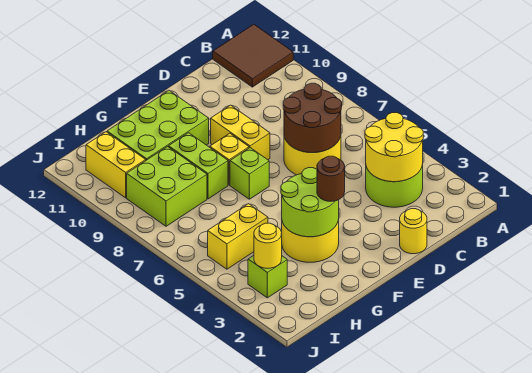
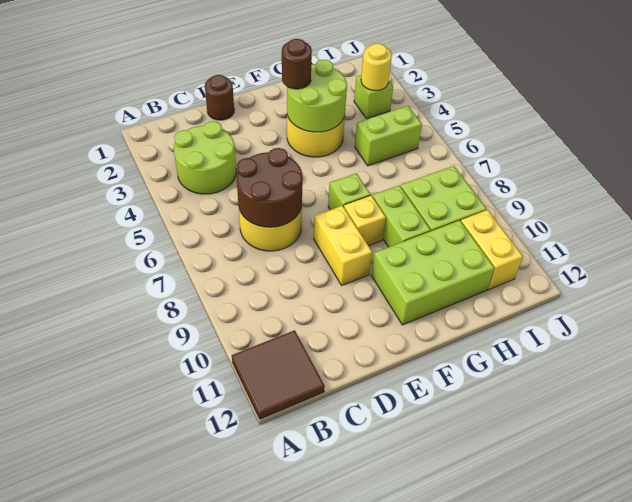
yellow round brick B3:C4 level 2 -> none
yellow round brick D1 level 1 -> brown round brick D1 level 1
yellow brick H5:I5 level 1 -> lime brick H5:I5 level 1

